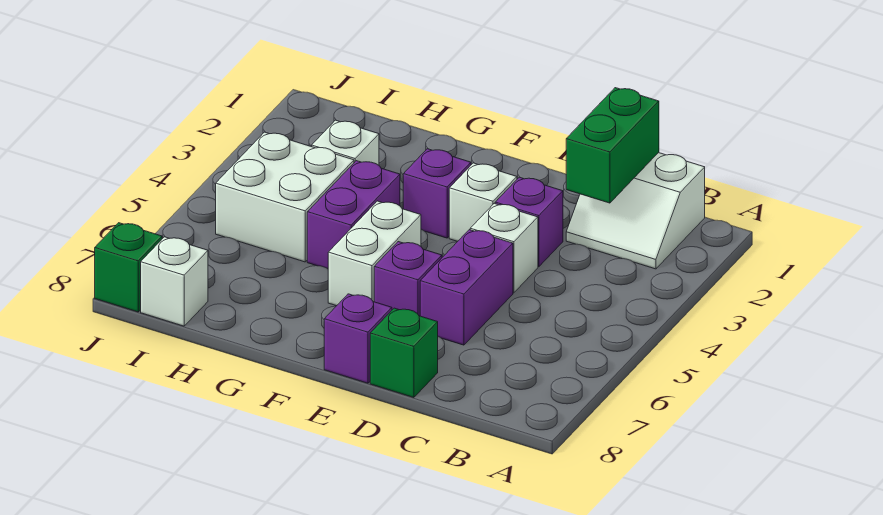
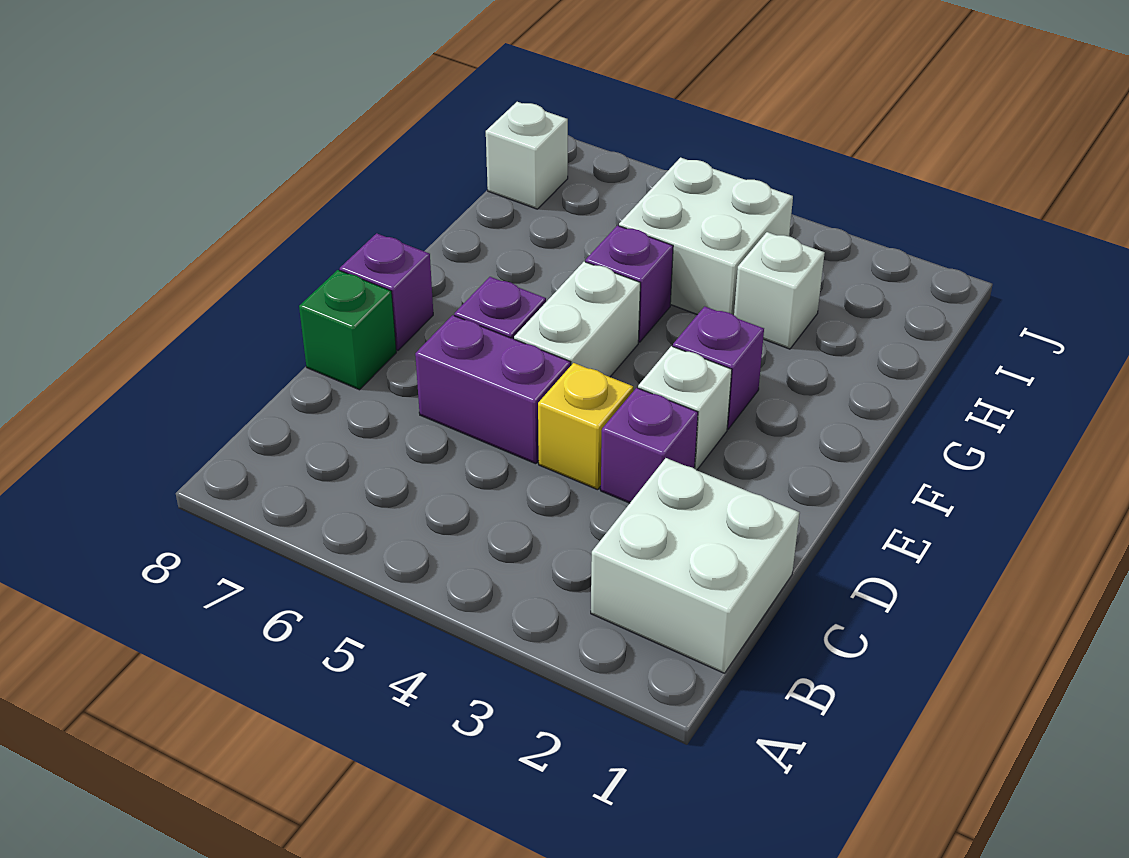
white slope B1:C2 level 1 top 1 -> white brick B1:C2 level 1
green brick C1:C2 level 2 -> none
white brick D4 level 1 -> yellow brick D4 level 1
white brick F5:F6 level 1 -> white brick E5:F5 level 1
purple brick G4:G5 level 1 -> purple brick G5 level 1
green brick J8 level 1 -> none

